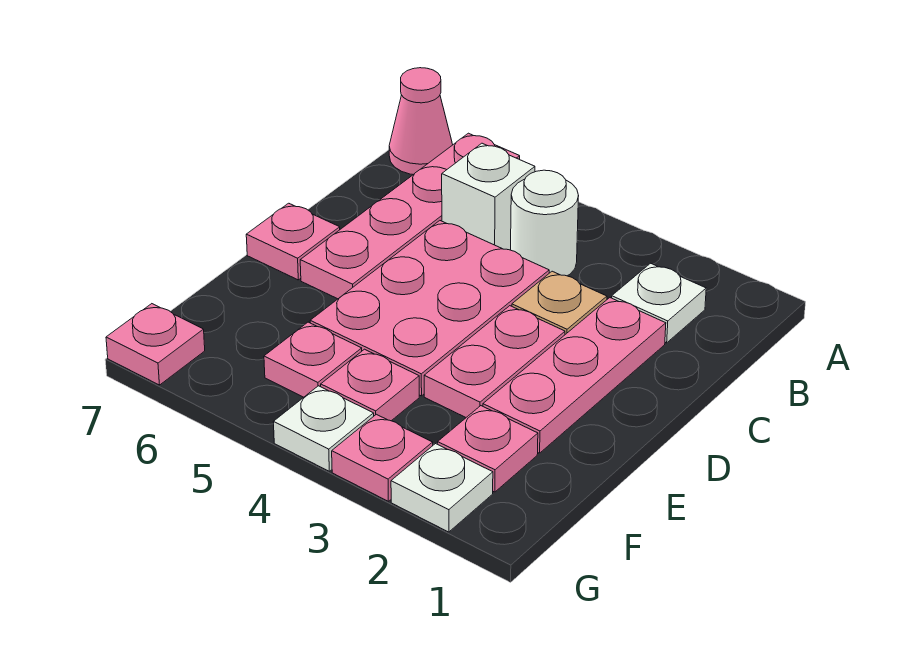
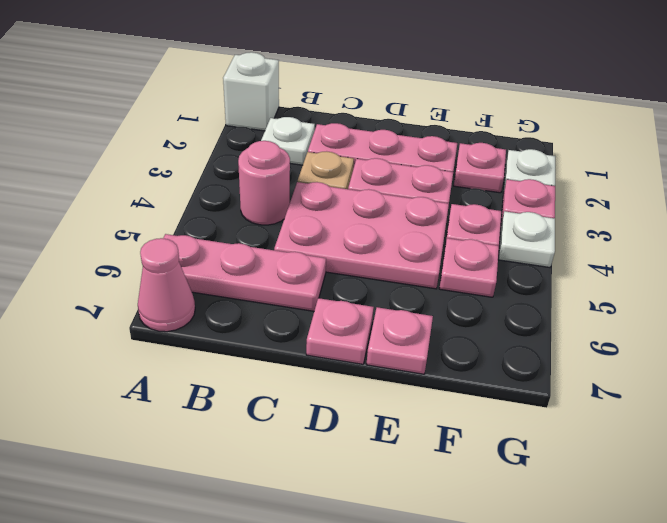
pink plate A6:D6 level 1 -> pink plate A6:C6 level 1
white round brick B4 level 1 -> pink round brick B4 level 1
white brick B5 level 1 -> white brick A1 level 1
pink plate G7 level 1 -> pink plate E7 level 1

